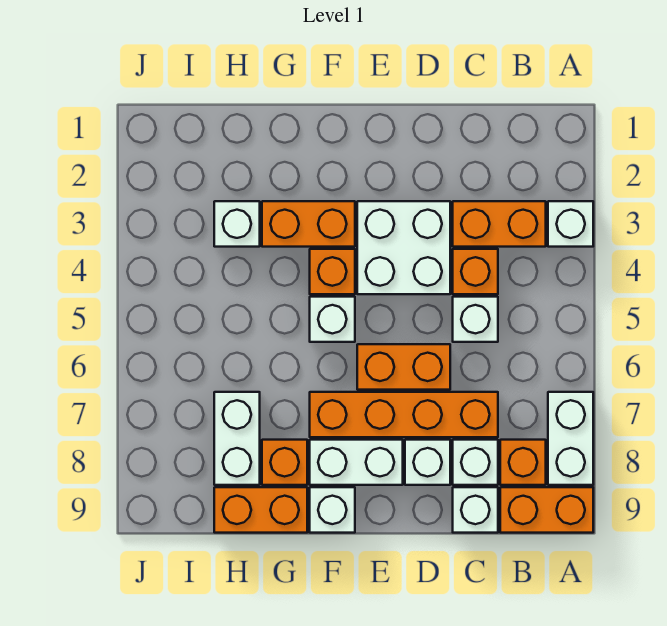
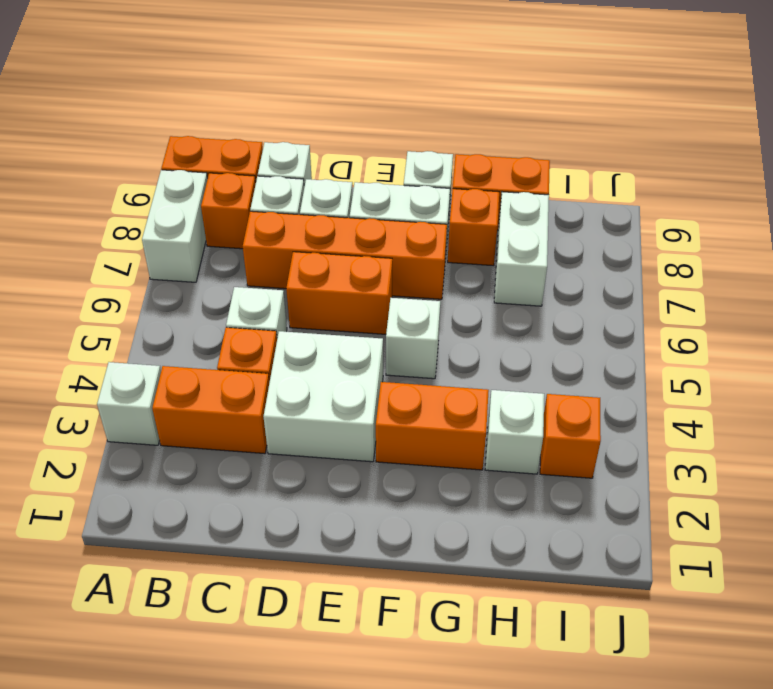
orange brick F4 level 1 -> orange brick I3 level 1

